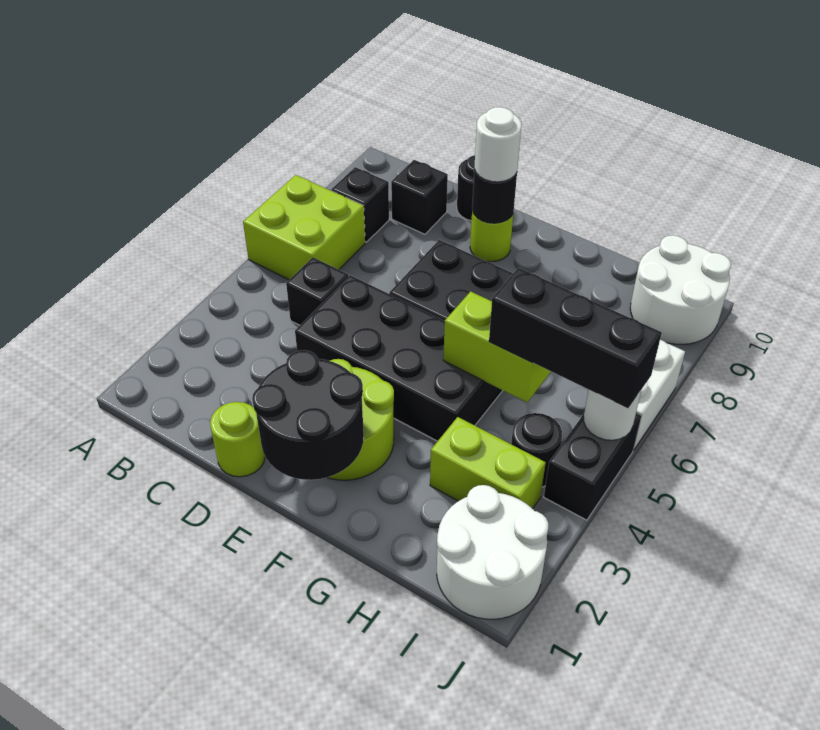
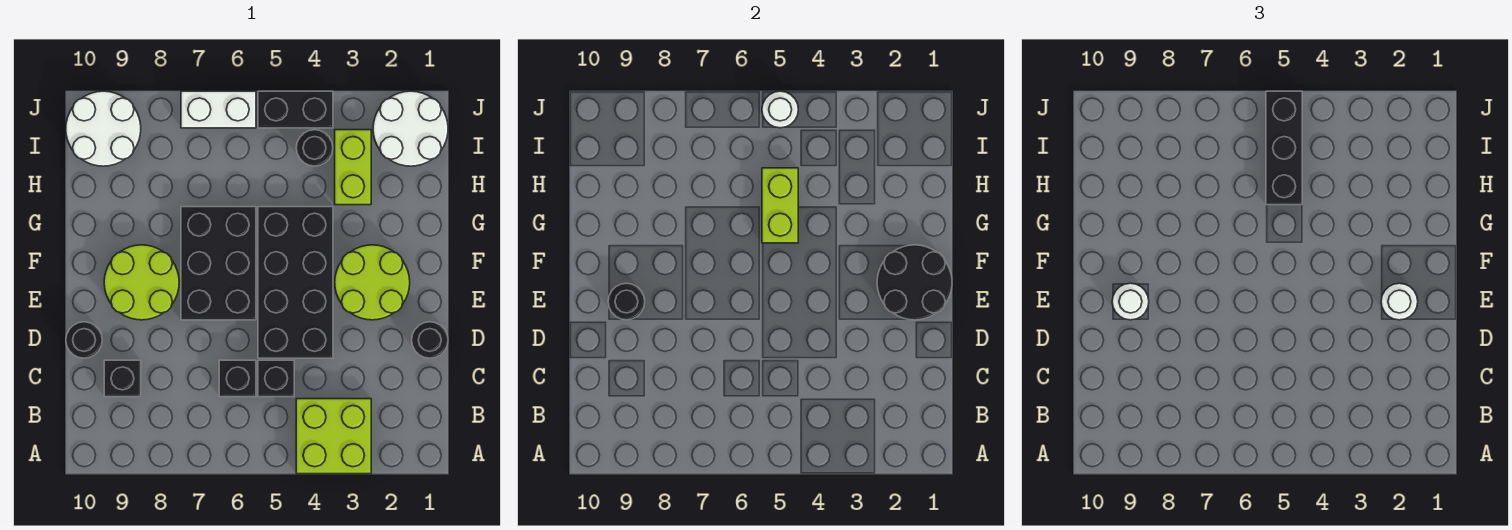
lime brick A6:B7 level 1 -> lime brick A3:B4 level 1
black brick B8 level 1 -> black brick C6 level 1
lime round brick D1 level 1 -> black round brick D1 level 1
none -> white round brick E2 level 3
lime round brick E9 level 1 -> lime round brick E8:F9 level 1

